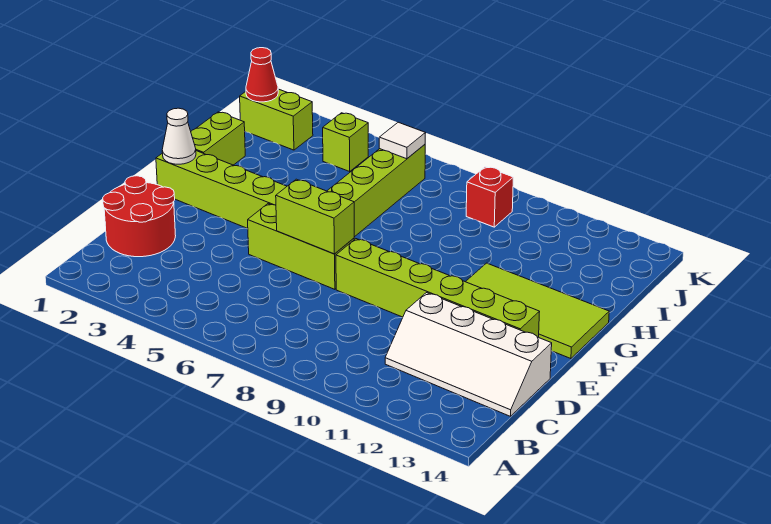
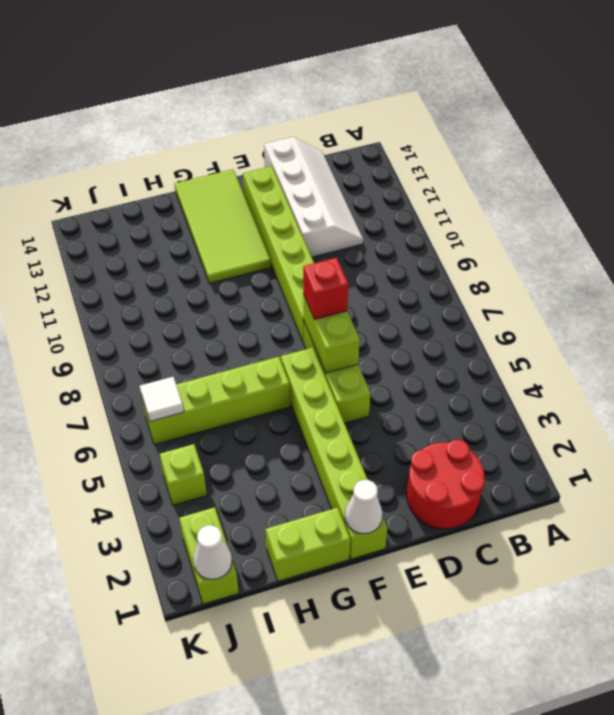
red cone J1 level 2 -> white cone J1 level 2
red brick J9 level 1 -> red brick E7 level 3

